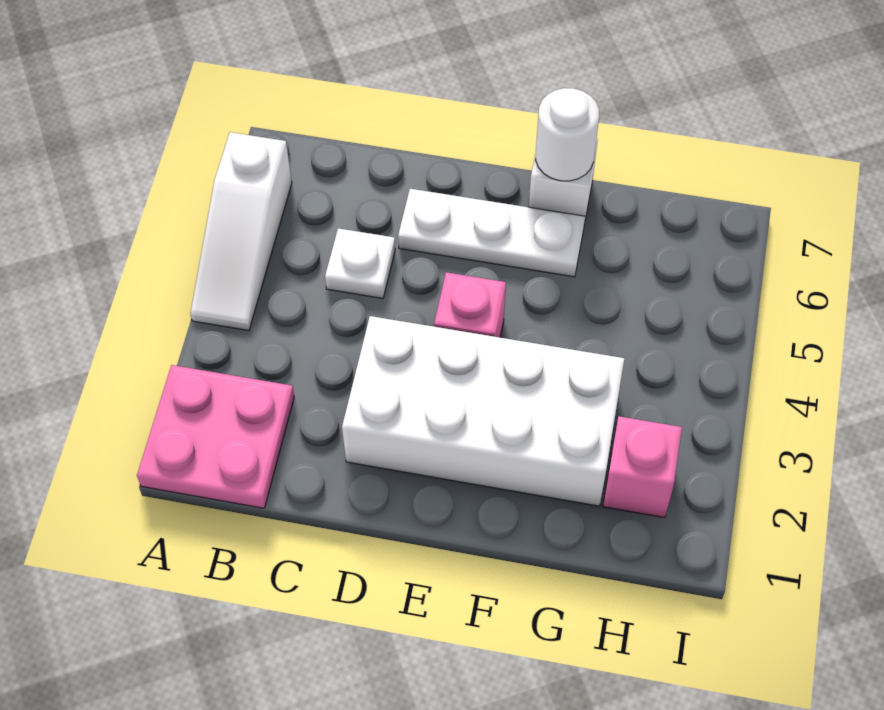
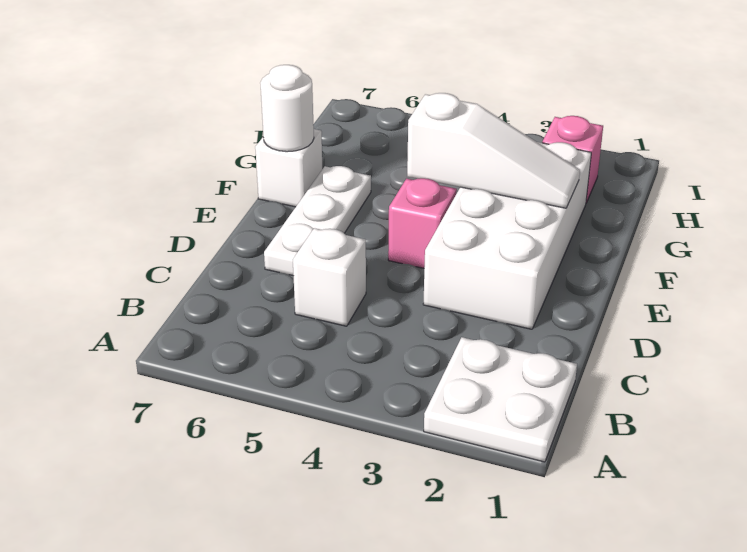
pink plate A1:B2 level 1 -> white plate A1:B2 level 1
white slope A4:A6 level 1 top 6 -> white slope F2:F4 level 2 top 4
white plate C5 level 1 -> white brick C5 level 1

